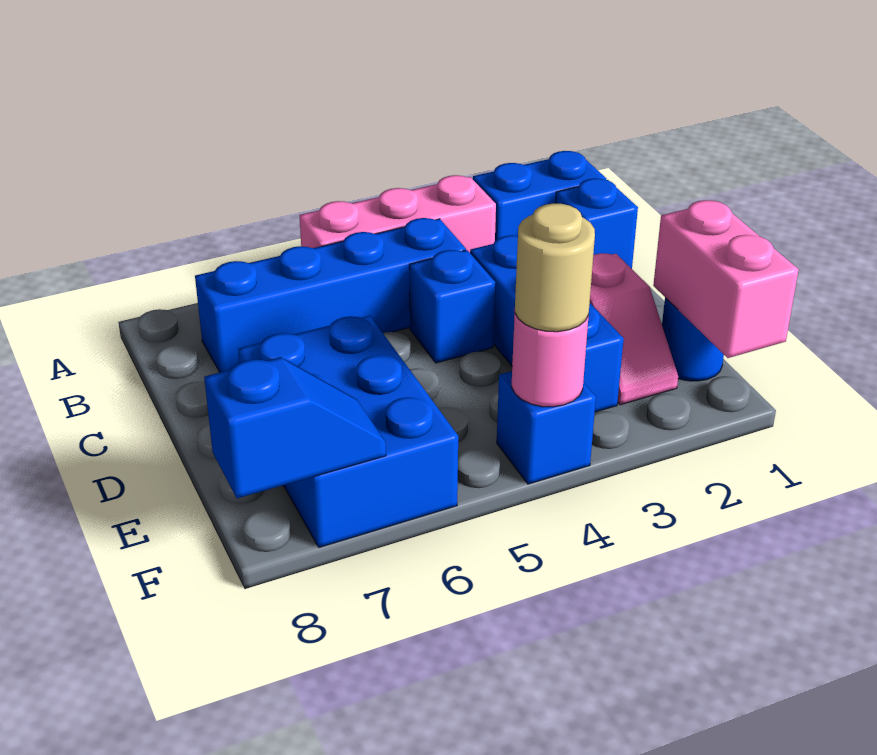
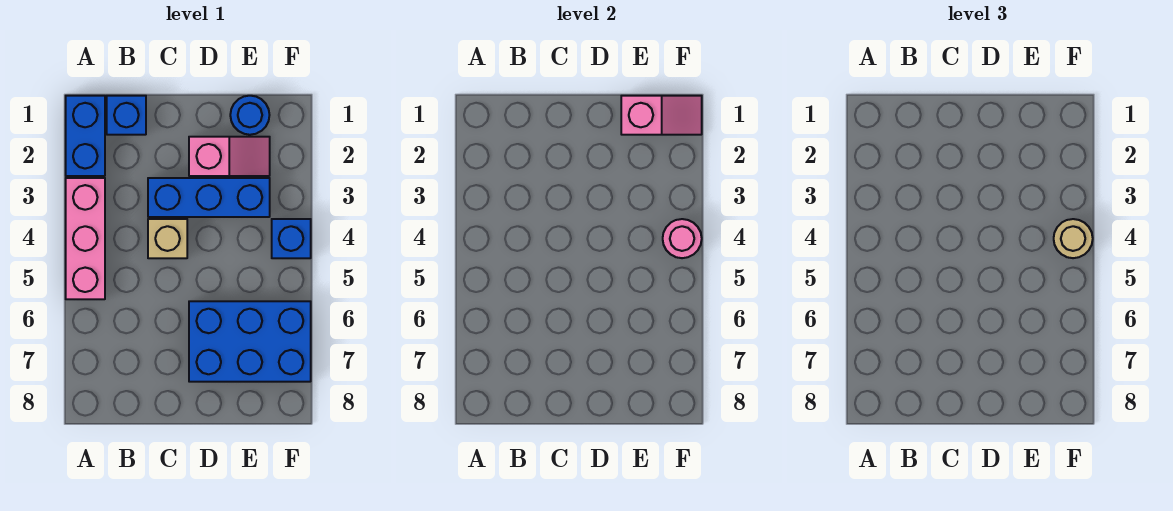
blue brick B4:B7 level 1 -> none
blue brick C4 level 1 -> tan brick C4 level 1
pink brick E1:F1 level 2 -> pink slope E1:F1 level 2 top E
blue slope F7:F8 level 2 top 8 -> none

